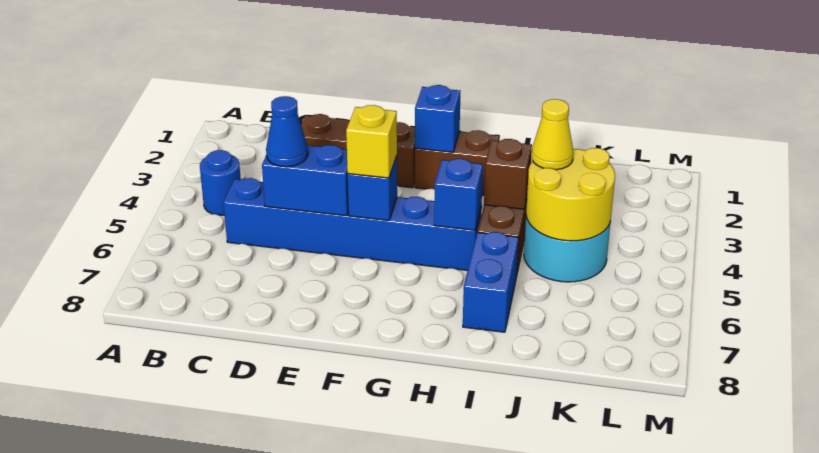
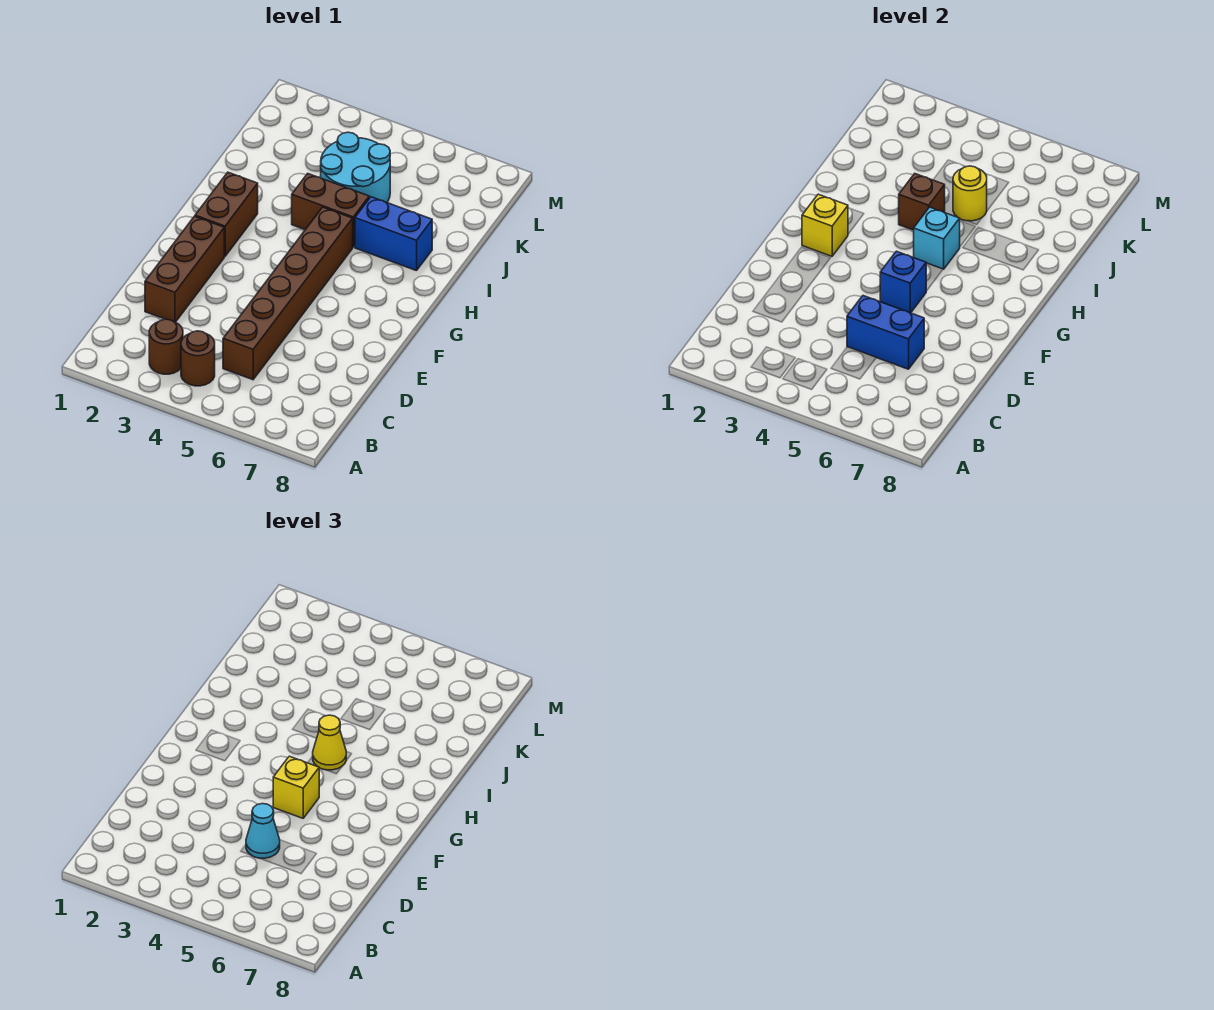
none -> brown round brick B3 level 1
blue round brick B4 level 1 -> brown round brick B4 level 1
blue brick C5:H5 level 1 -> brown brick C5:H5 level 1
blue brick D5:E5 level 2 -> blue brick D5:D6 level 2
blue cone D5 level 3 -> cyan cone D5 level 3
blue brick G2 level 2 -> yellow brick G2 level 2
blue brick H5 level 2 -> cyan brick H5 level 2
yellow round brick J4:K5 level 2 -> yellow round brick J5 level 2
yellow cone J4 level 3 -> yellow cone H5 level 3

